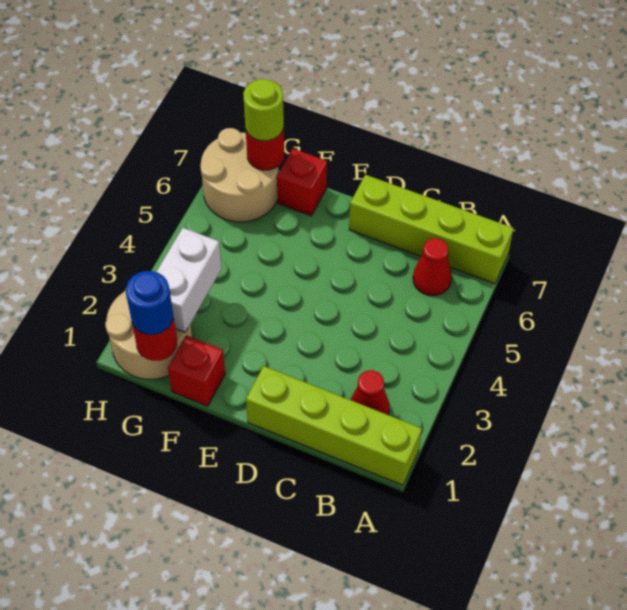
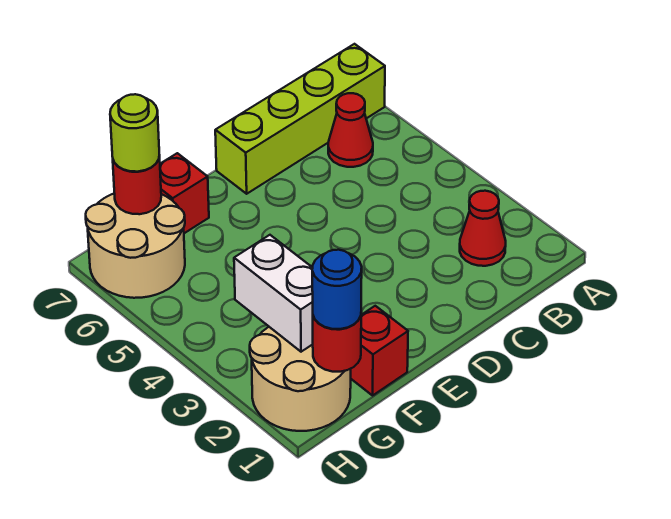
lime brick A1:D1 level 1 -> none

